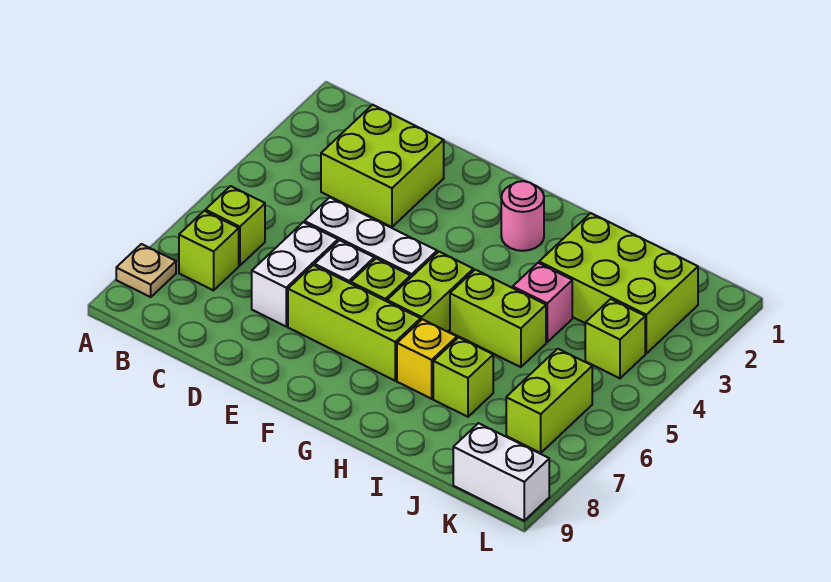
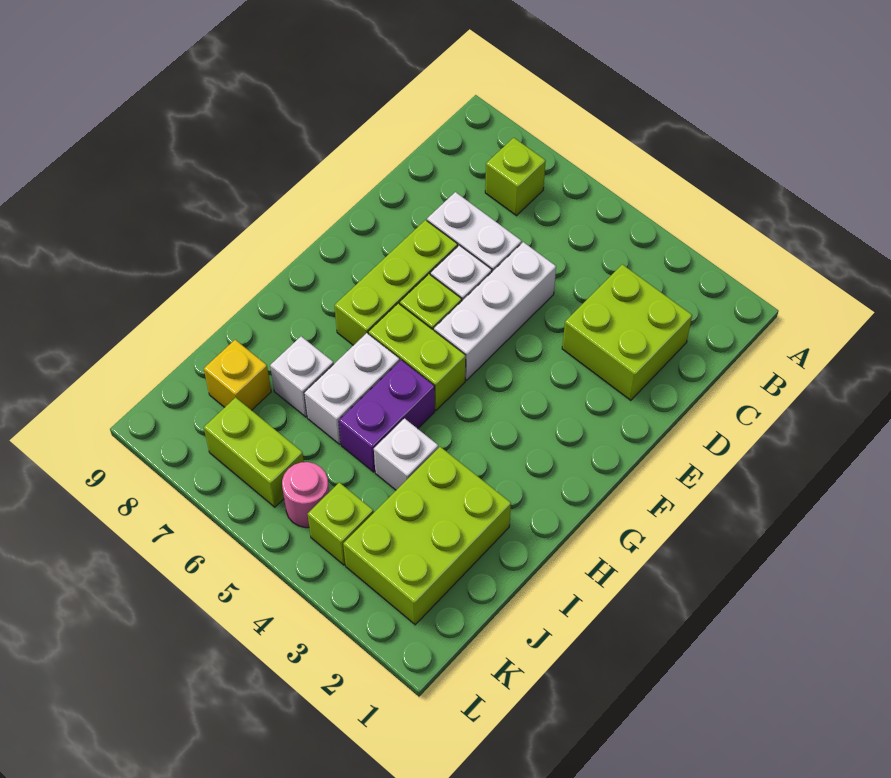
tan plate A8 level 1 -> none
lime brick B6 level 1 -> none
pink round brick G2 level 1 -> pink round brick K5 level 1
lime brick H5:I5 level 1 -> purple brick H5:I5 level 1
yellow brick H7 level 1 -> yellow brick J8 level 1
pink brick I4 level 1 -> white brick I4 level 1
lime brick I7 level 1 -> white brick I7 level 1
white brick K9:L9 level 1 -> white brick H6:I6 level 1

